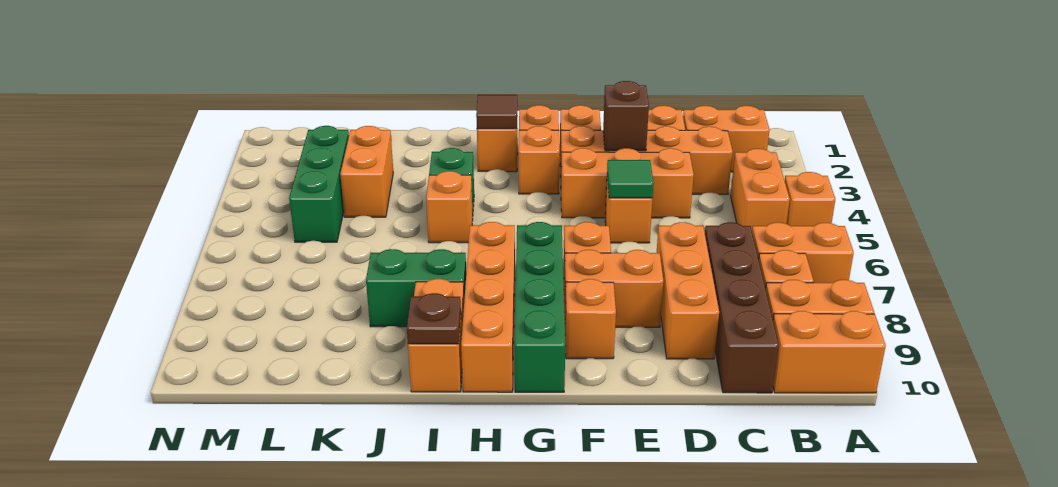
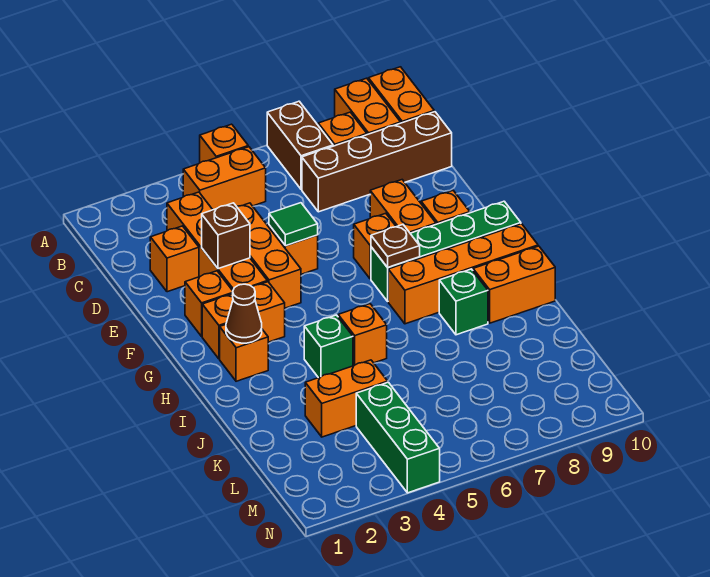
orange brick A7:B7 level 1 -> brown brick A7:B7 level 1
orange brick B2:C2 level 1 -> none
orange brick D7:D9 level 1 -> none
brown tile H2 level 2 -> brown cone H2 level 2
green brick I8:J8 level 1 -> green brick I8 level 1
brown plate I10 level 2 -> brown plate G7 level 2
green brick L3:L5 level 1 -> green brick L4:N4 level 1

